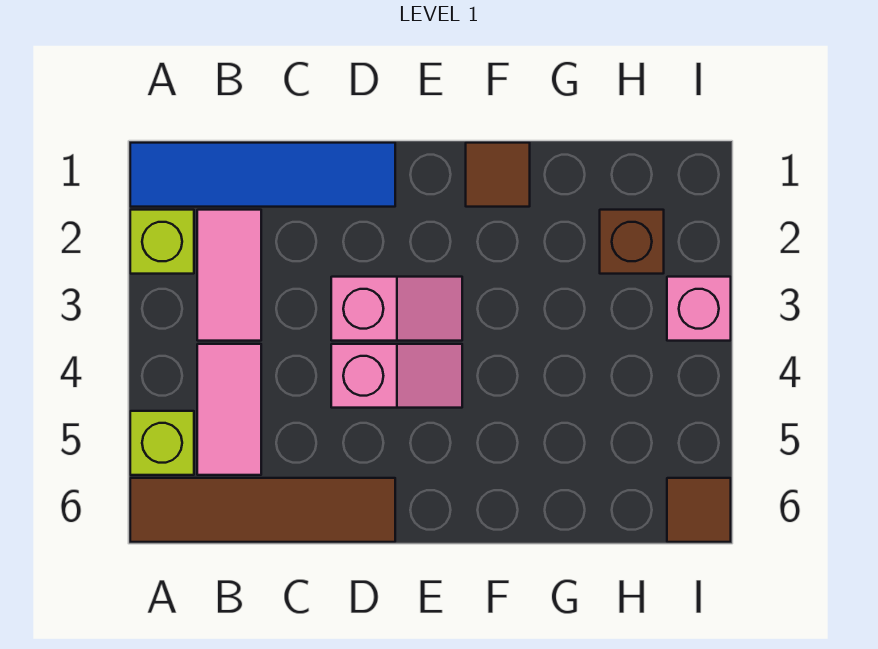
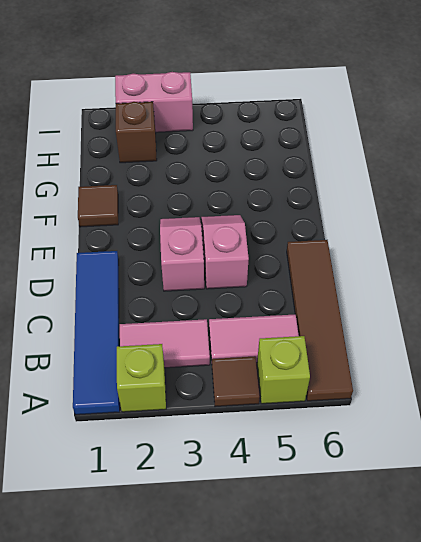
pink brick I3 level 1 -> pink brick I2:I3 level 1
brown tile I6 level 1 -> brown tile A4 level 1

